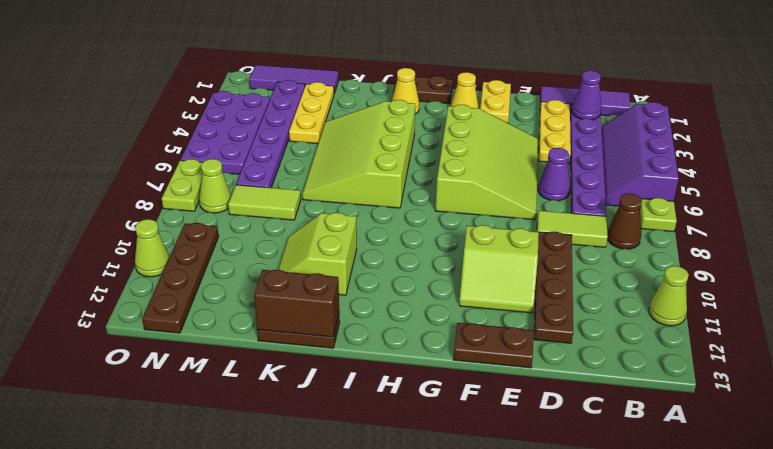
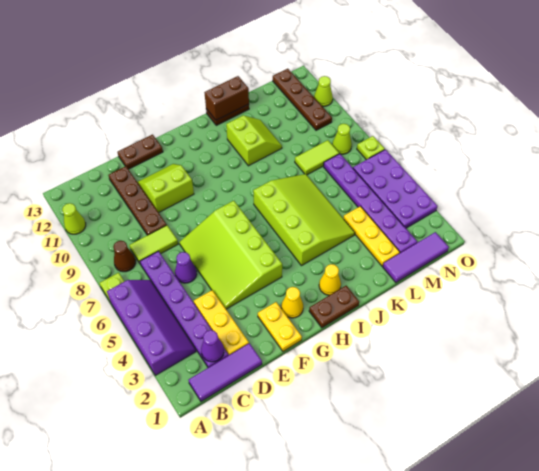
lime plate O7:O8 level 1 -> lime plate O7 level 1

